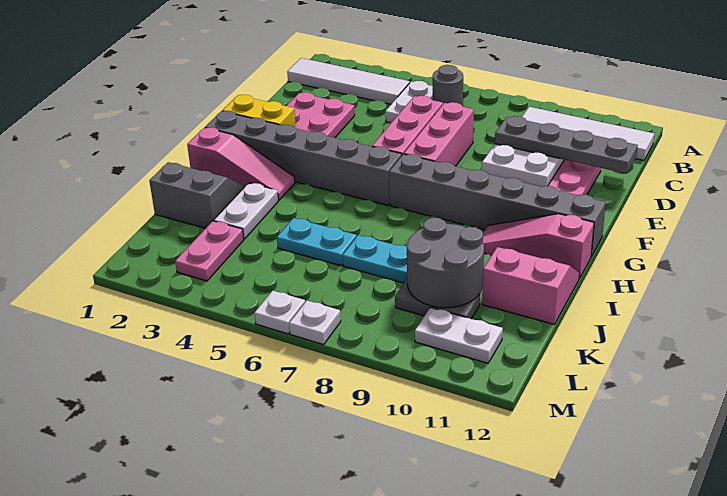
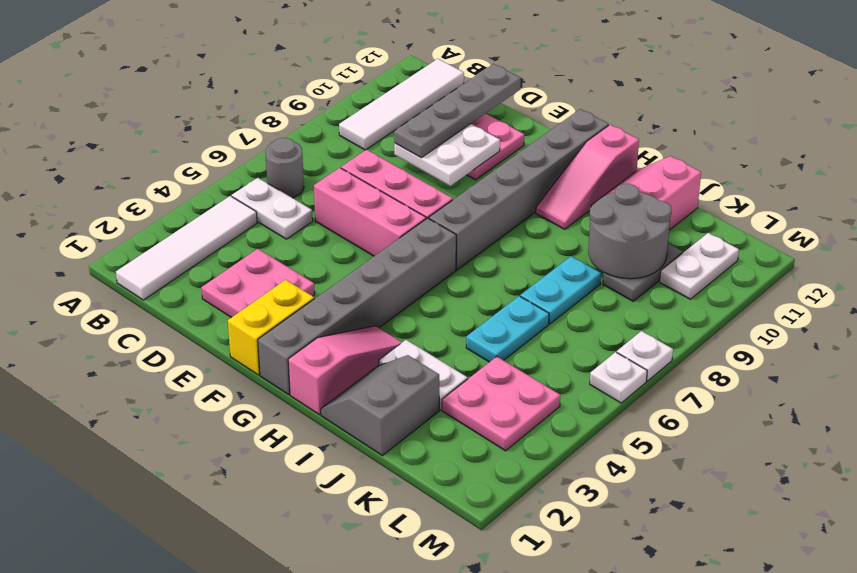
pink plate K3:L3 level 1 -> pink plate K3:L4 level 1

